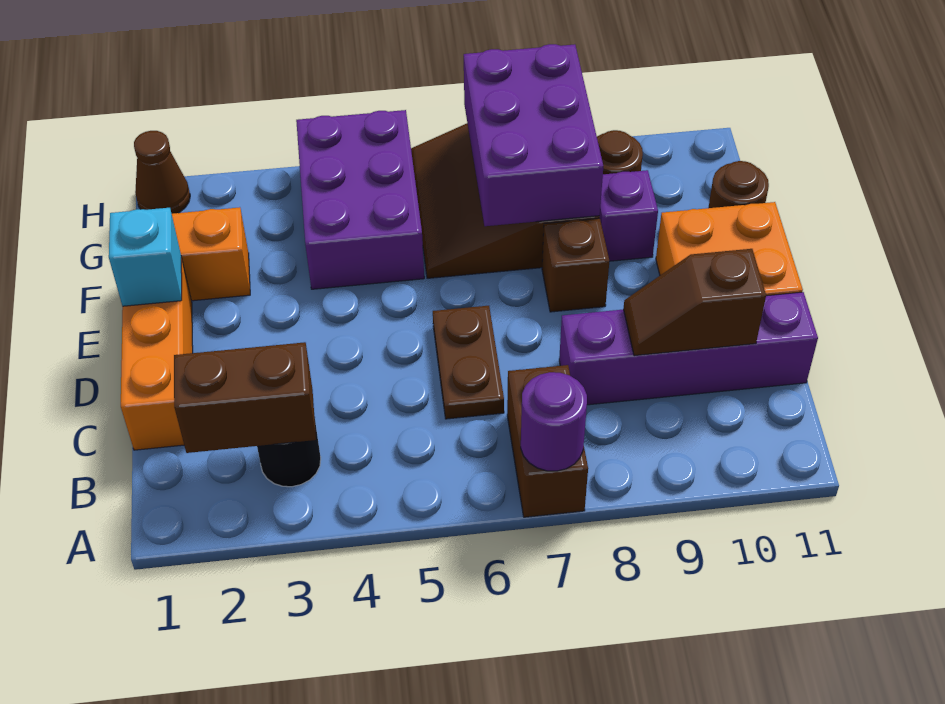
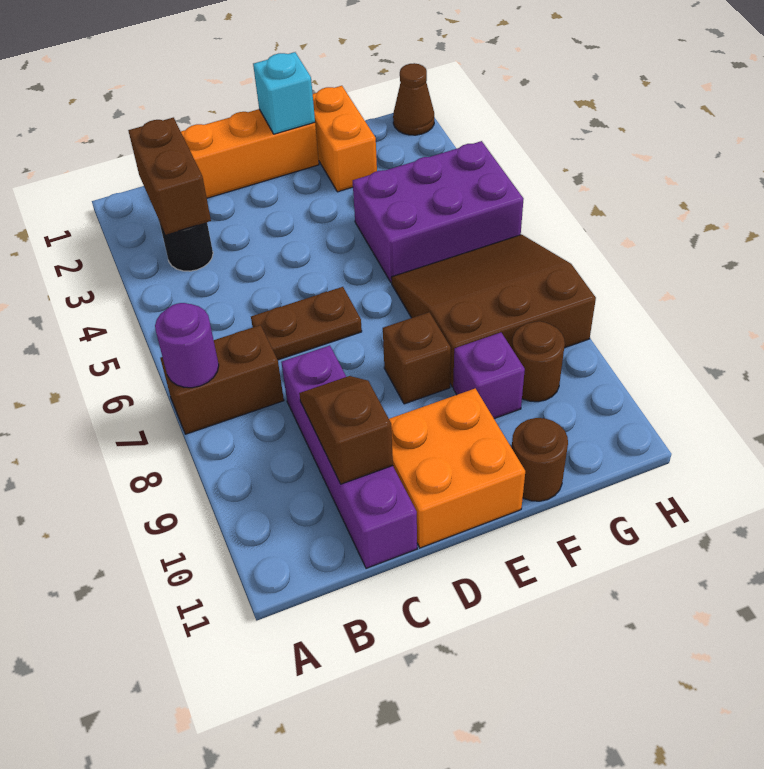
purple brick F7:H8 level 2 -> none

